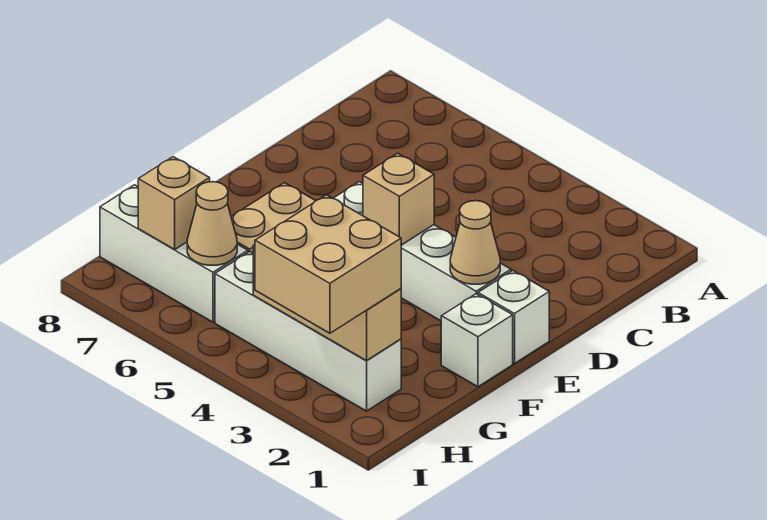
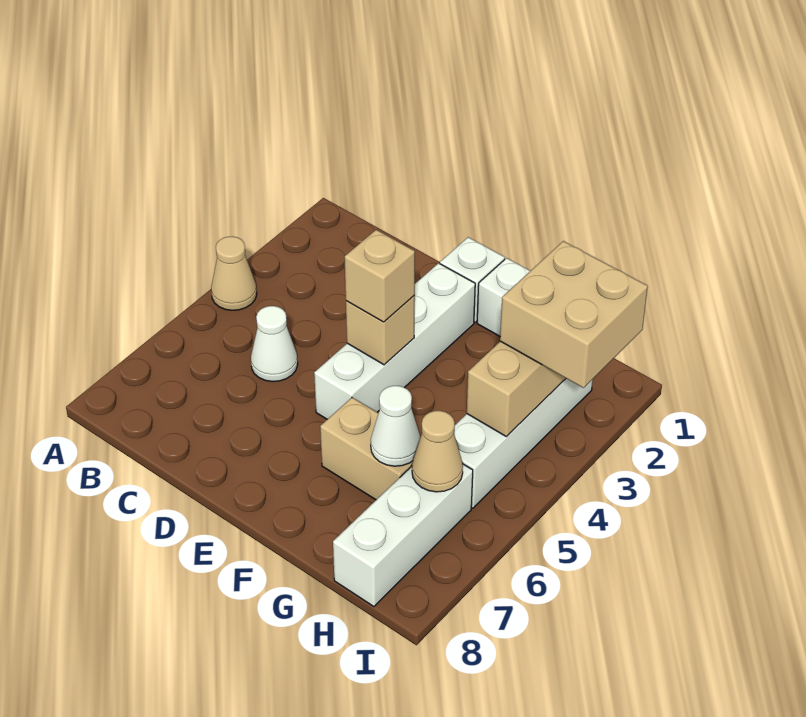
none -> white cone C5 level 1
tan cone E2 level 2 -> tan cone A4 level 1
none -> white cone G6 level 2
tan brick H7 level 2 -> tan brick E4 level 3

